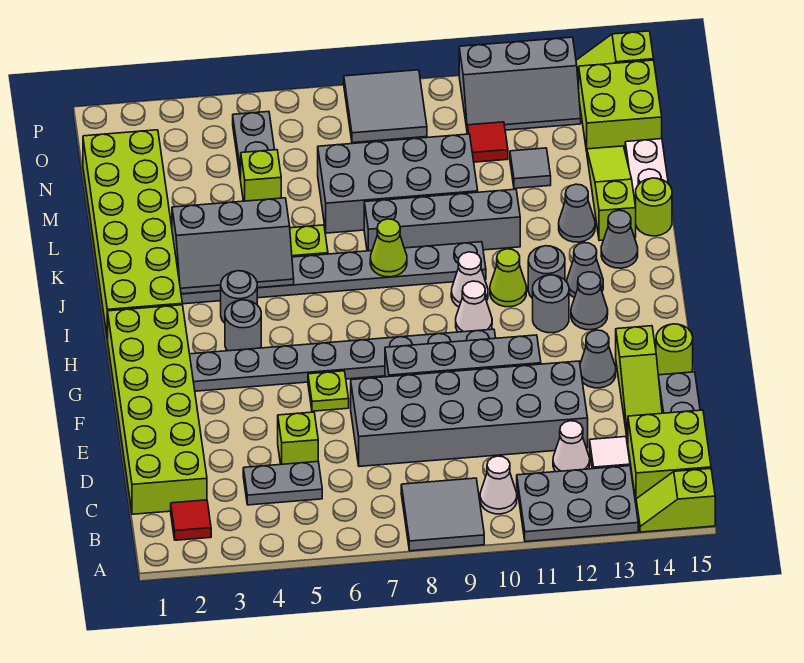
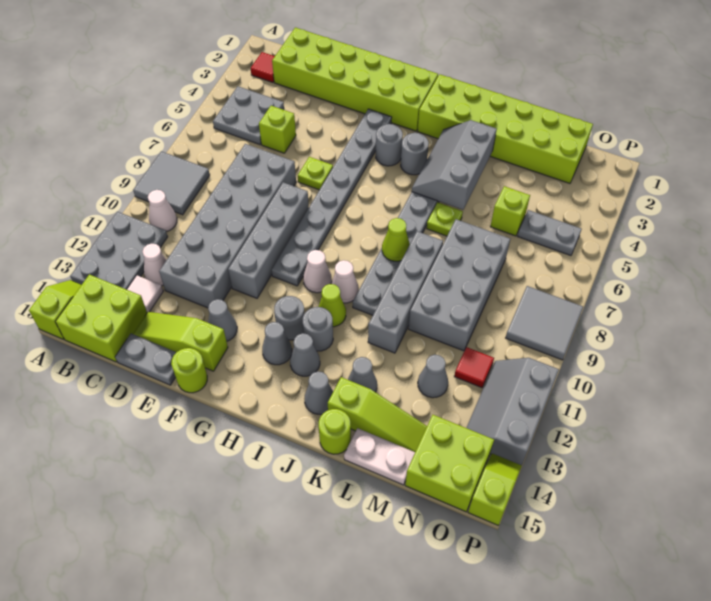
grey plate C4:C5 level 1 -> grey plate B4:C5 level 1
grey tile M12 level 1 -> grey cone M12 level 1

